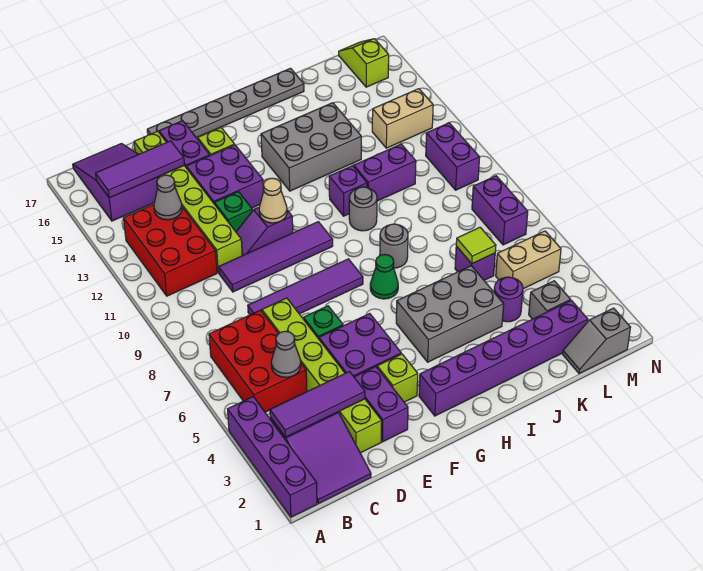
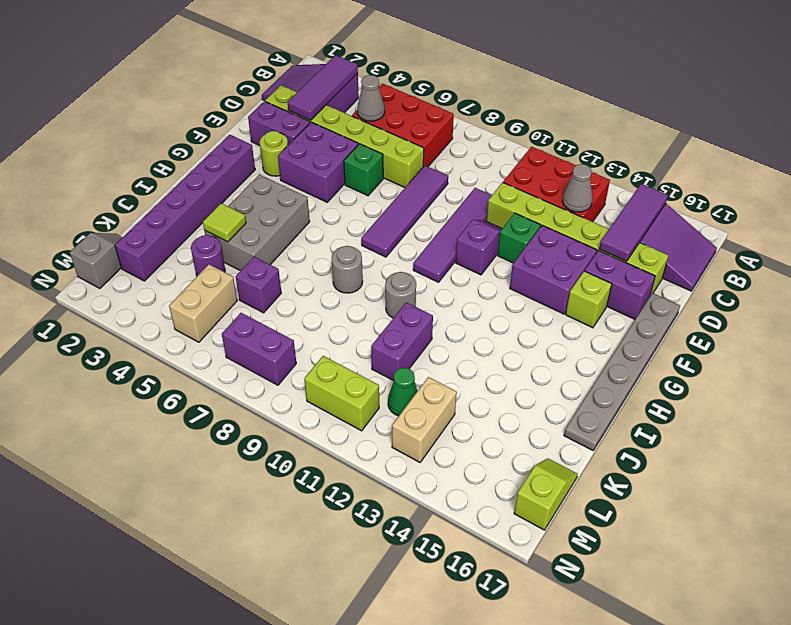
purple brick A1:A4 level 1 -> none
lime brick F3 level 1 -> lime round brick F3 level 1
tan cone F11 level 2 -> none
green cone H7 level 1 -> green cone L12 level 1
grey brick H13:J14 level 1 -> none
purple brick I11 level 1 -> none
lime tile K6 level 2 -> lime tile J4 level 2
grey brick L3 level 1 -> none
purple brick M10:M11 level 1 -> lime brick M10:M11 level 1
lime slope M16:M17 level 1 top 16 -> lime slope L17:M17 level 1 top M

